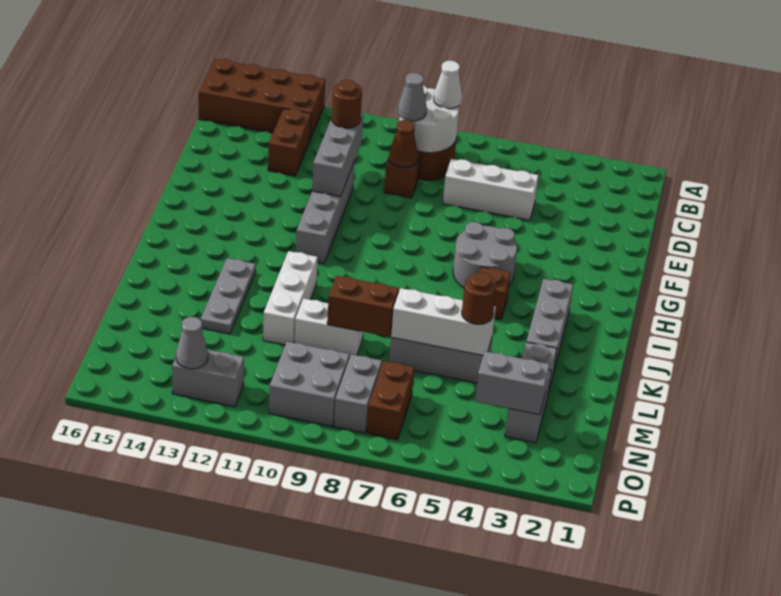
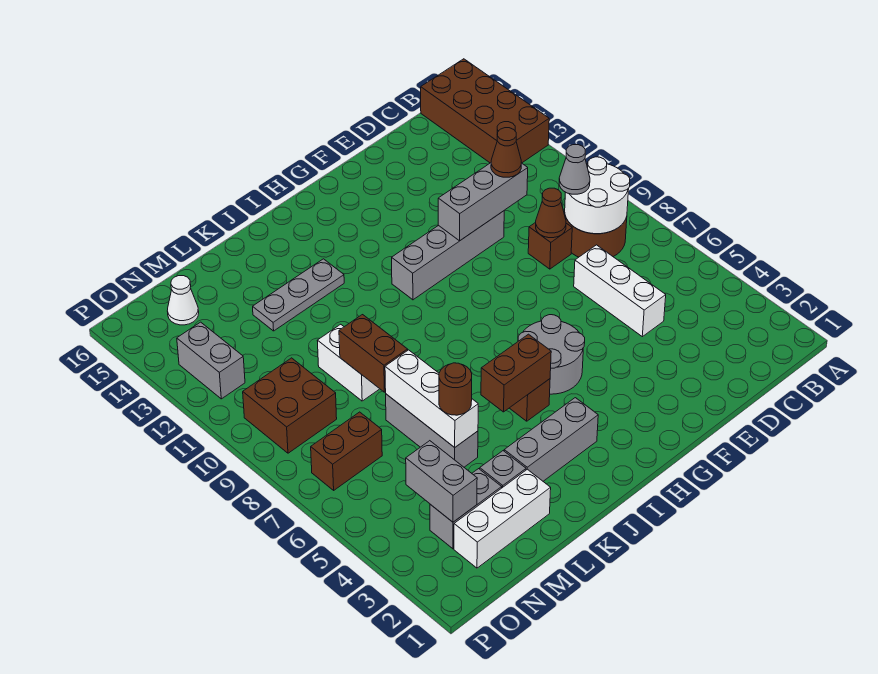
white cone B8 level 3 -> white cone N15 level 1
brown brick C13:D13 level 1 -> brown brick I5:J5 level 2
brown round brick D11 level 3 -> brown cone D11 level 3
white brick J11:L11 level 1 -> white brick L2:N2 level 1
grey brick N8:O8 level 1 -> none
grey brick N9:O10 level 1 -> brown brick N9:O10 level 1
grey cone O13 level 2 -> none

